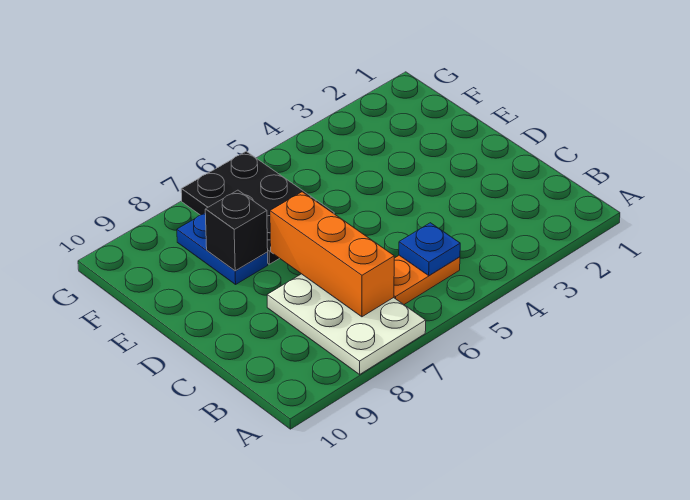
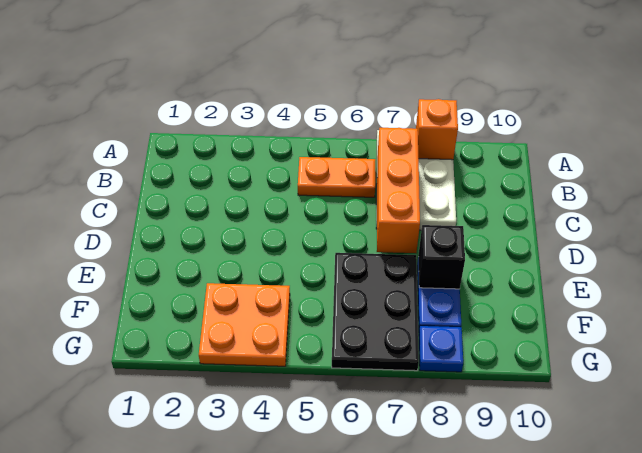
none -> orange brick A8 level 2
blue plate B5 level 2 -> blue plate G8 level 1
none -> orange plate F3:G4 level 1

